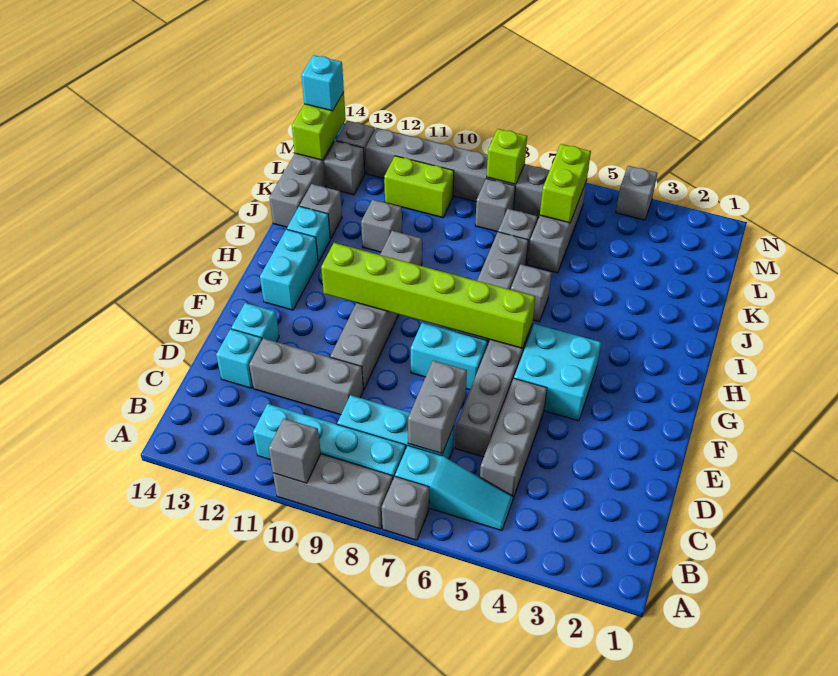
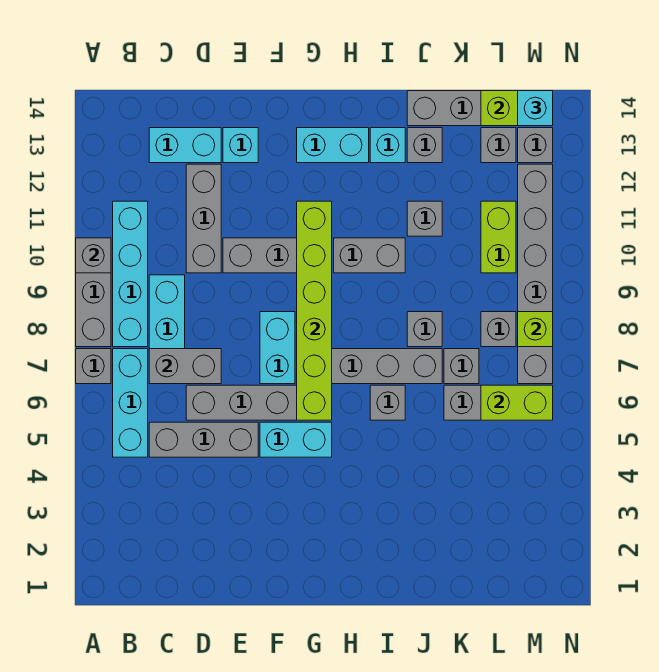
cyan slope B5:B7 level 1 top 7 -> cyan brick B5:B7 level 1
cyan brick D13 level 1 -> cyan brick C13:D13 level 1
cyan brick F4:G5 level 1 -> cyan brick F5:G5 level 1
grey brick N4 level 1 -> grey brick J8 level 1

